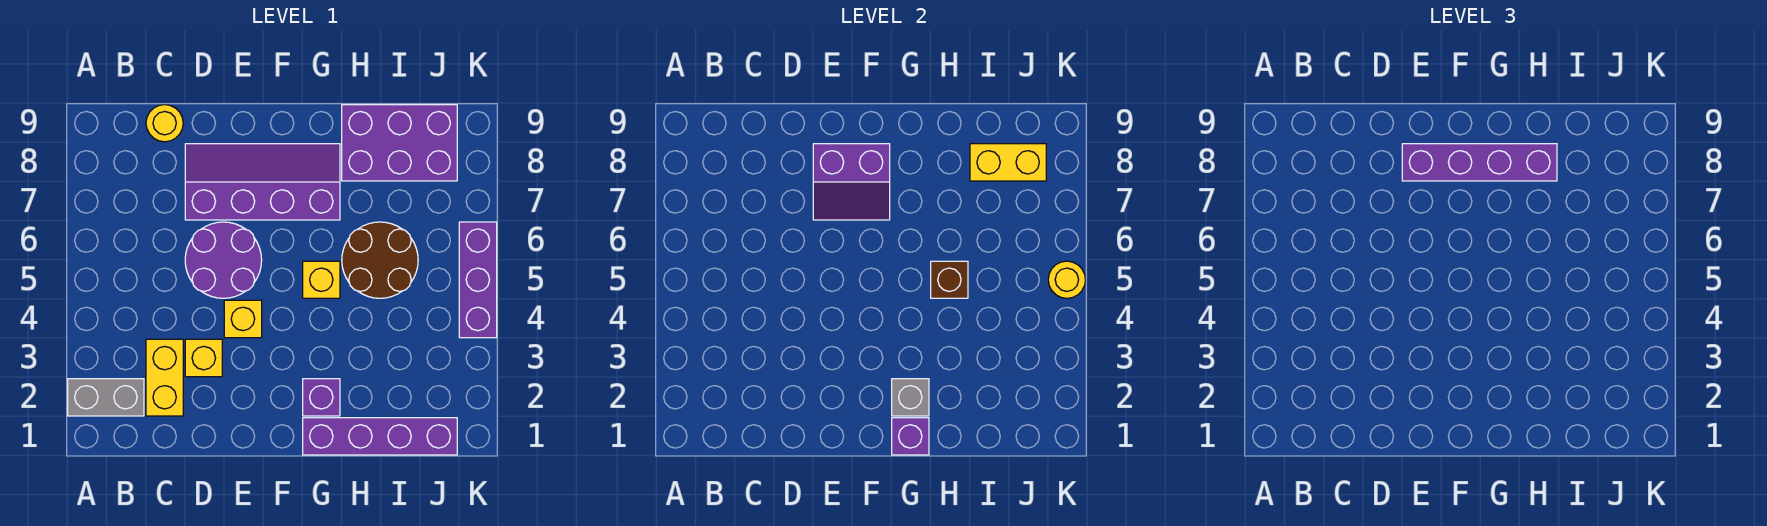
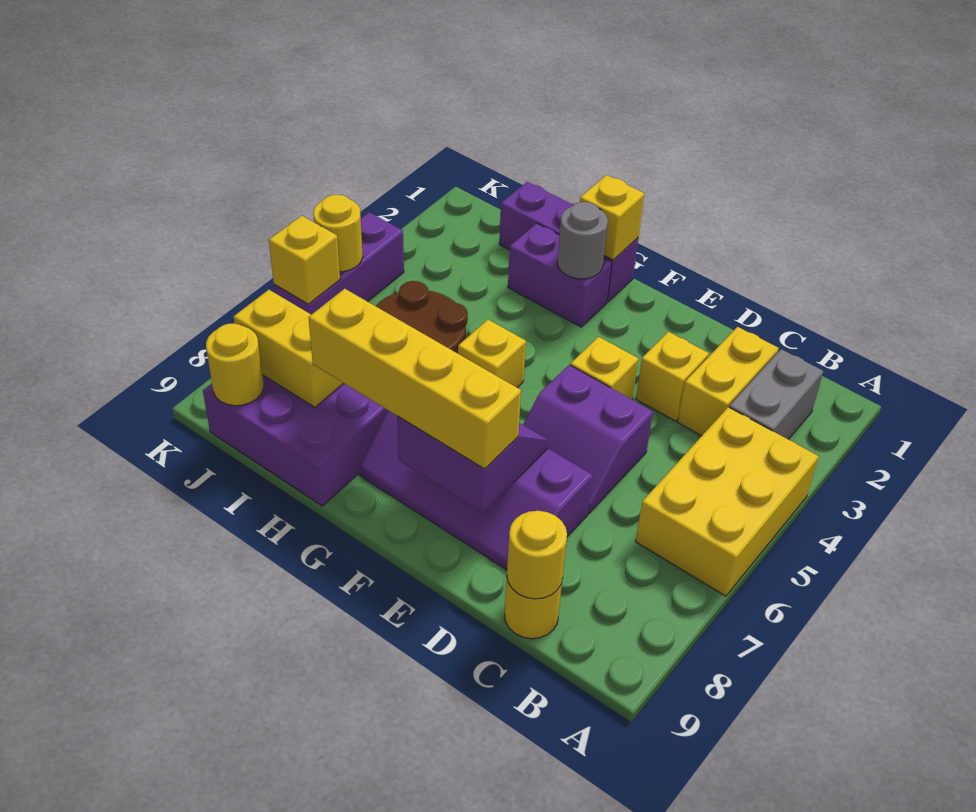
grey brick A2:B2 level 1 -> grey brick B2:B3 level 1
none -> yellow brick A4:B6 level 1
none -> yellow round brick C9 level 2
purple round brick D5:E6 level 1 -> purple slope D5:E6 level 1 top 5
purple brick E8:H8 level 3 -> yellow brick E8:H8 level 3
purple brick G1:J1 level 1 -> purple brick G1:I1 level 1
purple brick G1 level 2 -> yellow brick G1 level 2
purple brick G2 level 1 -> purple brick G2:H2 level 1
grey brick G2 level 2 -> grey round brick G2 level 2
brown brick H5 level 2 -> none
none -> yellow round brick J9 level 2
none -> yellow brick K6 level 2

